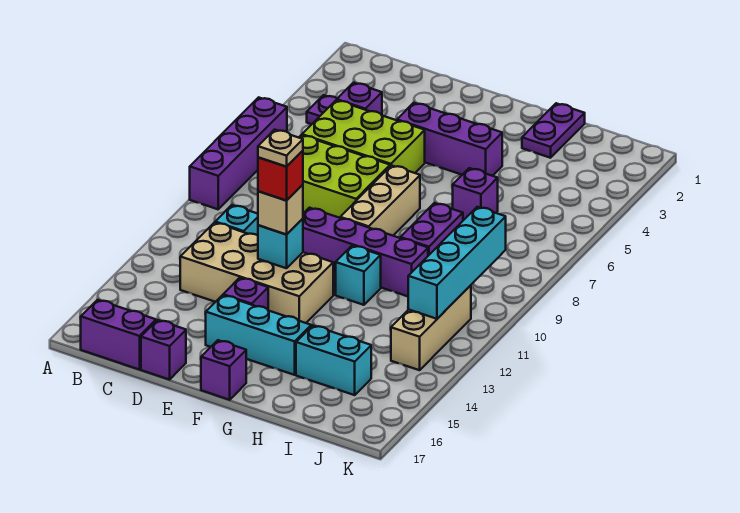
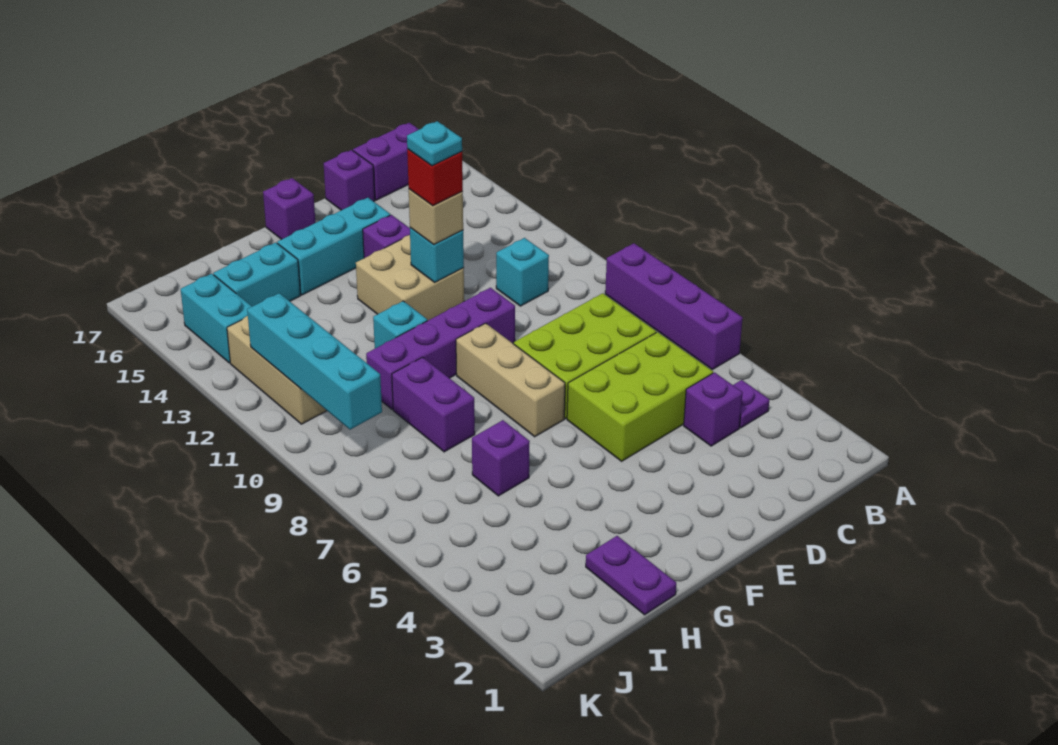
tan brick C12:F13 level 1 -> tan brick E12:F13 level 1
purple brick E4:G4 level 1 -> none
tan plate E12 level 5 -> cyan plate E12 level 5
none -> cyan brick J14:J15 level 1

